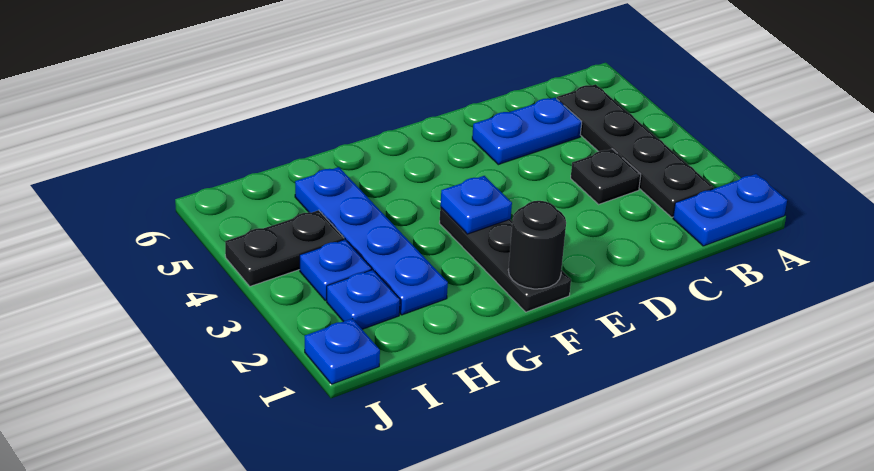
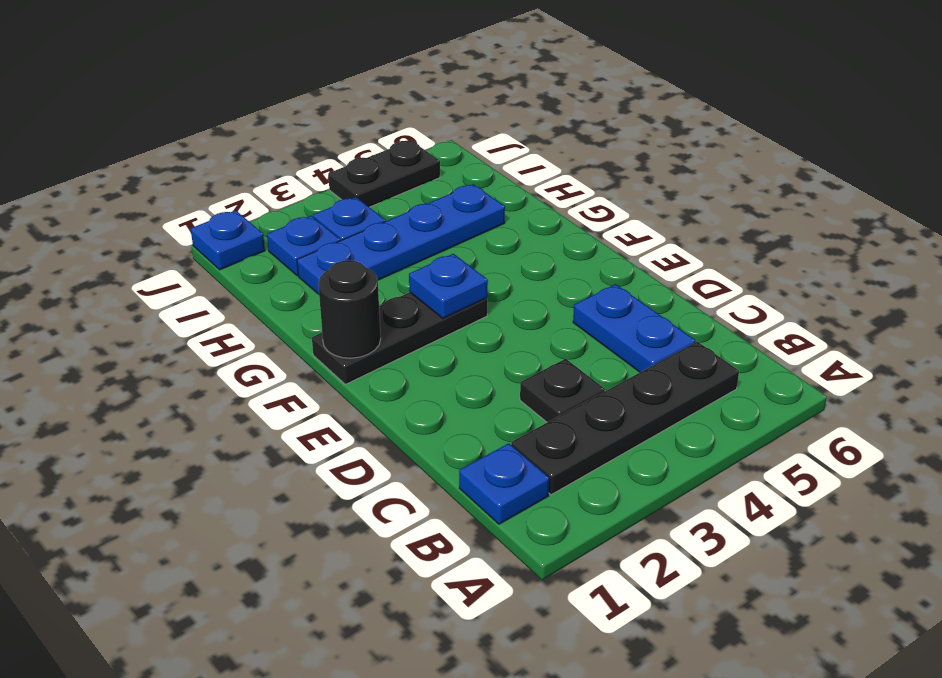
blue plate A1:B1 level 1 -> blue plate B1 level 1
black plate I4:J4 level 1 -> black plate J4:J5 level 1

